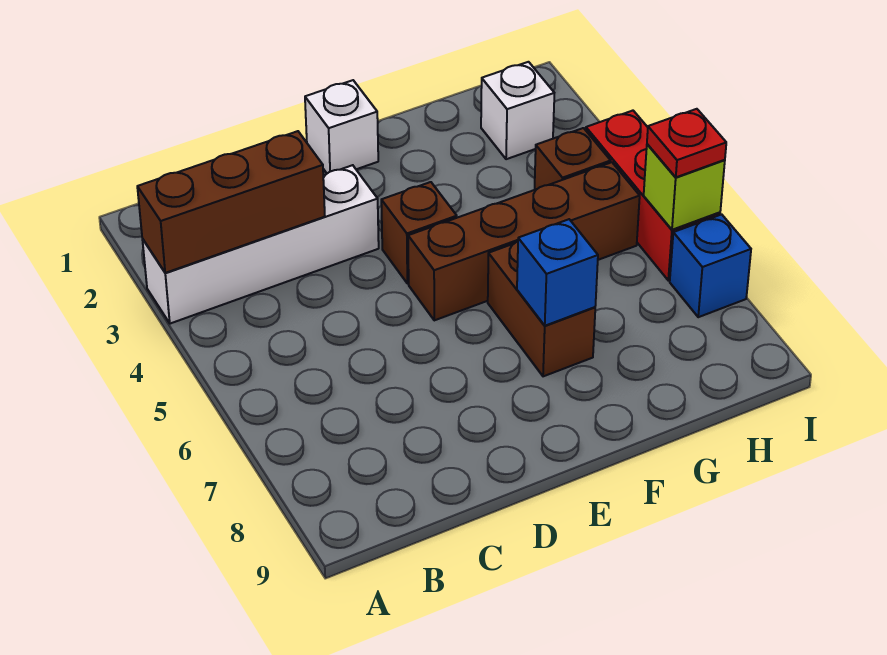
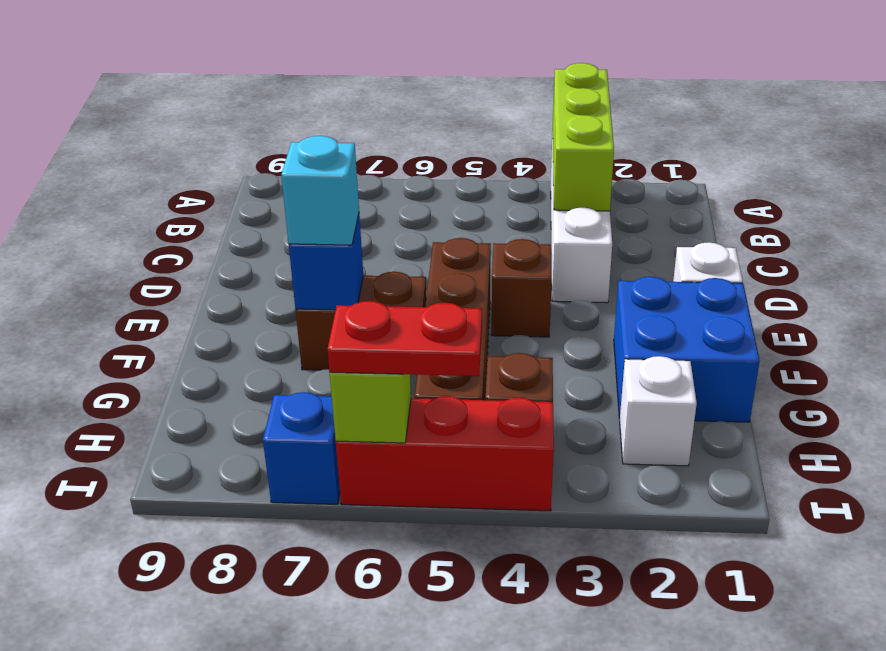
brown brick A3:C3 level 2 -> lime brick A3:C3 level 2
none -> blue brick F1:G2 level 1
none -> cyan brick F7 level 3
red plate I6 level 3 -> red plate I5:I6 level 3

